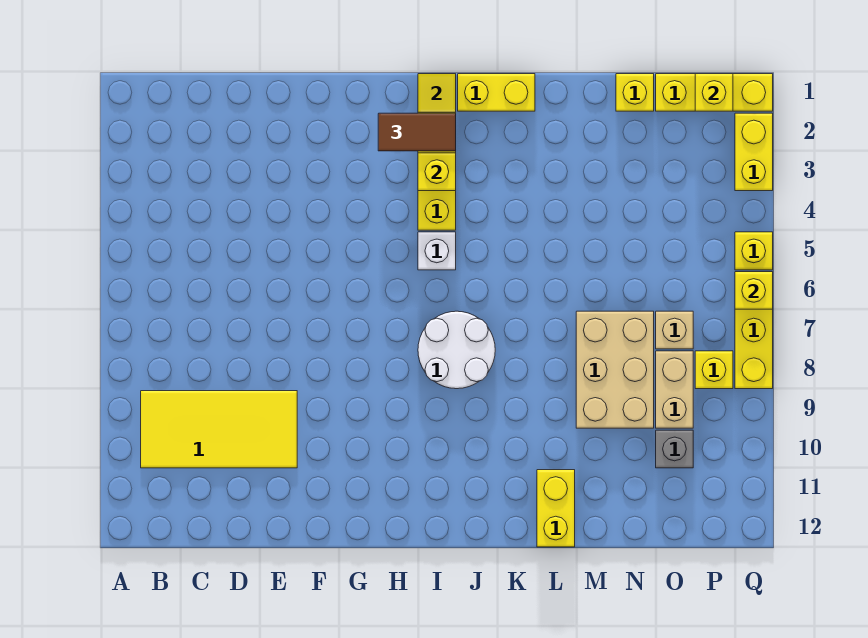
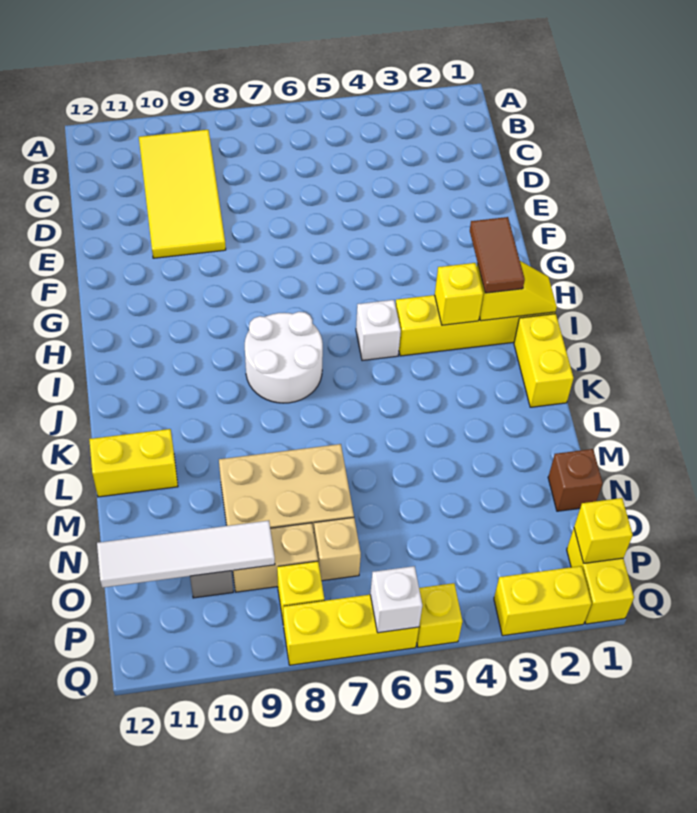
yellow brick N1 level 1 -> brown brick N1 level 1
yellow brick O1:Q1 level 1 -> yellow brick P1:Q1 level 1
none -> white tile O9:O12 level 2
yellow brick Q6 level 2 -> white brick Q6 level 2

